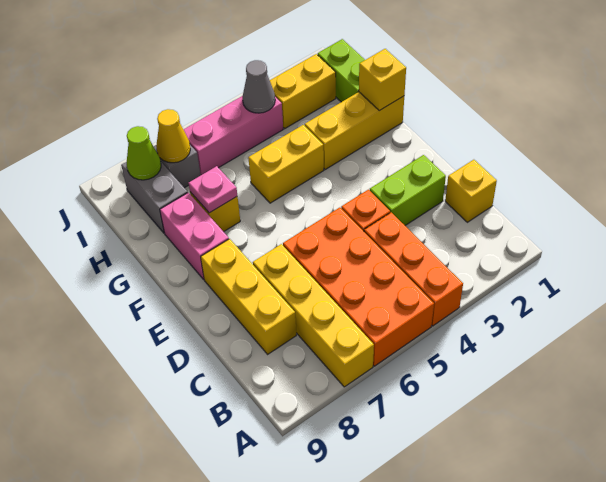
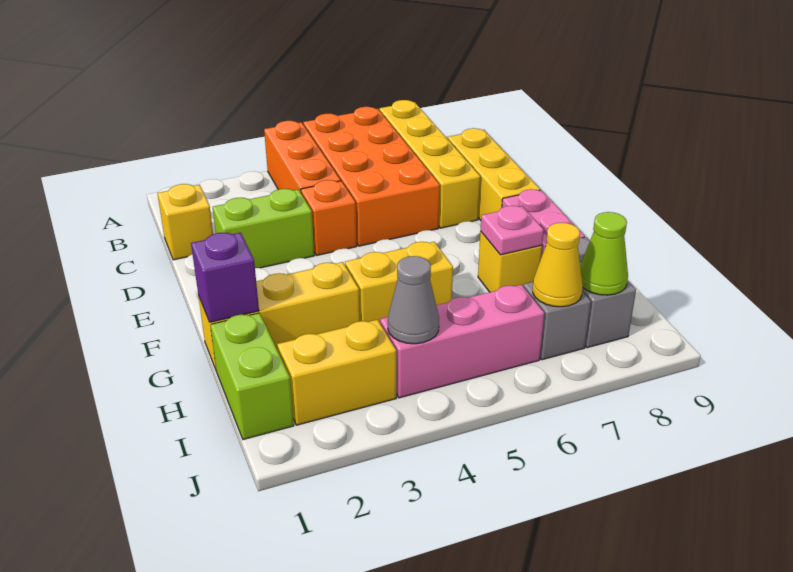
yellow brick G1 level 2 -> purple brick G1 level 2

